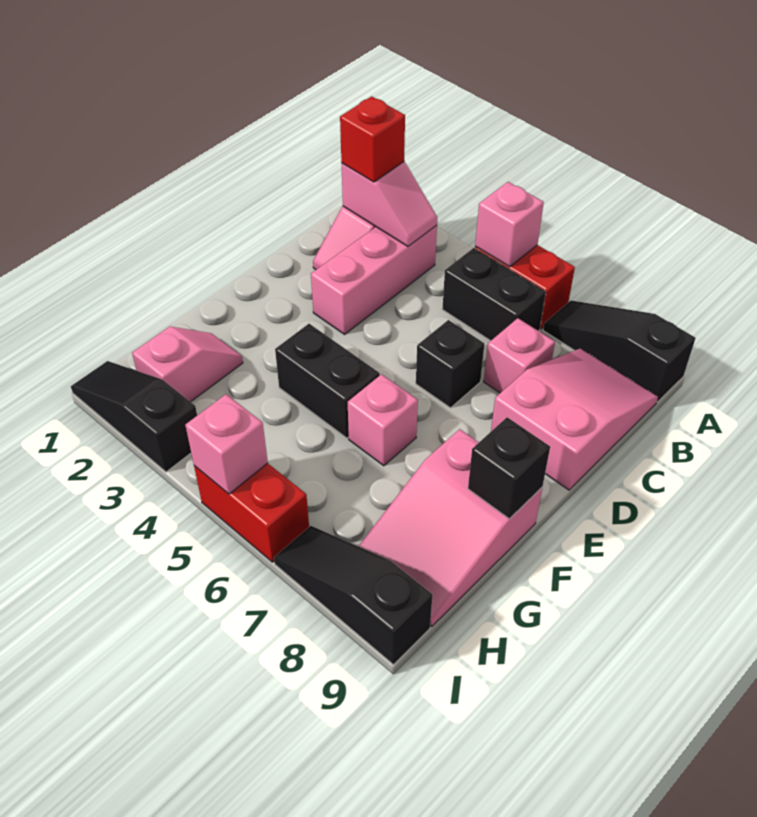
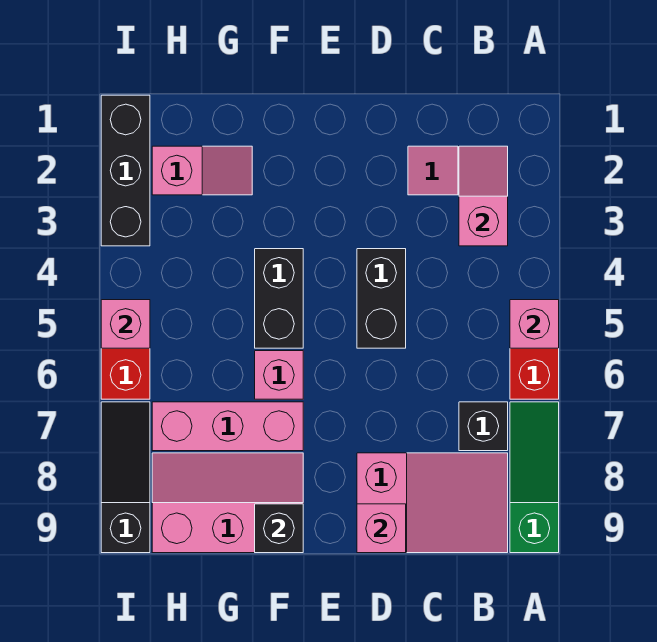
black slope A7:A9 level 1 top 9 -> green slope A7:A9 level 1 top 9
pink slope B2:B3 level 2 top 2 -> pink slope B2:B3 level 2 top 3
red brick B2 level 3 -> none
pink brick B3:D3 level 1 -> pink brick F7:H7 level 1
black brick B5:B6 level 1 -> black brick D4:D5 level 1
pink brick C7 level 1 -> pink brick D9 level 2
black brick D6 level 1 -> black brick B7 level 1
pink slope F8:H9 level 1 top F -> pink slope F8:H9 level 1 top 9
black slope I1:I3 level 1 top 3 -> black brick I1:I3 level 1

